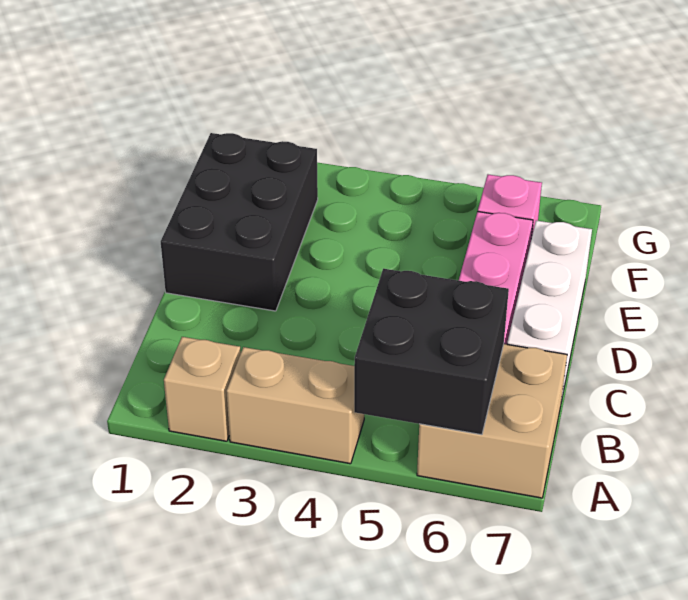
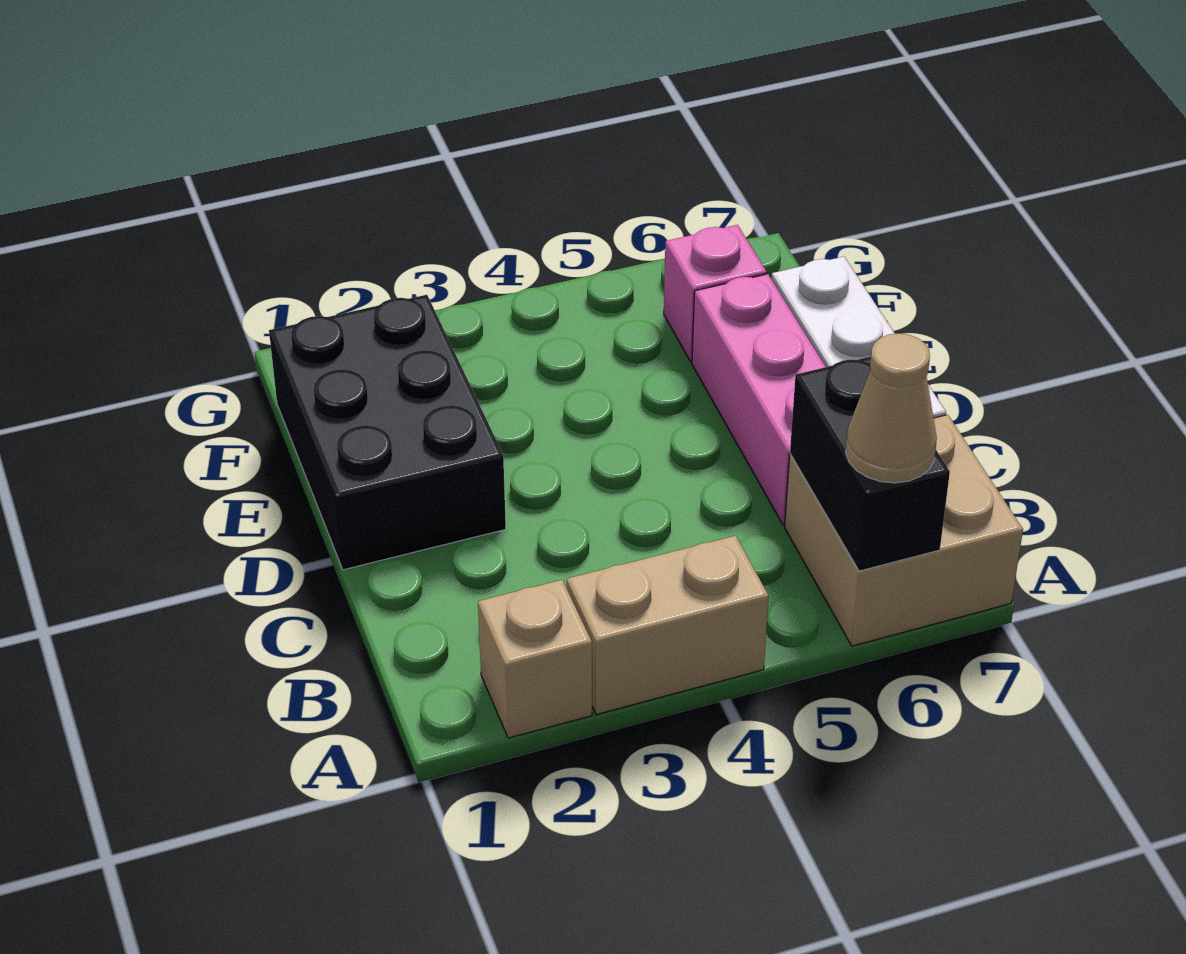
black brick A5:B6 level 2 -> black brick A6:B6 level 2
none -> tan cone A6 level 3

